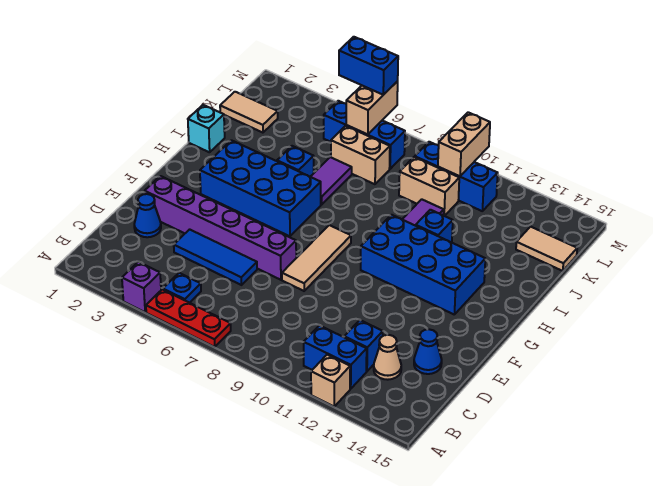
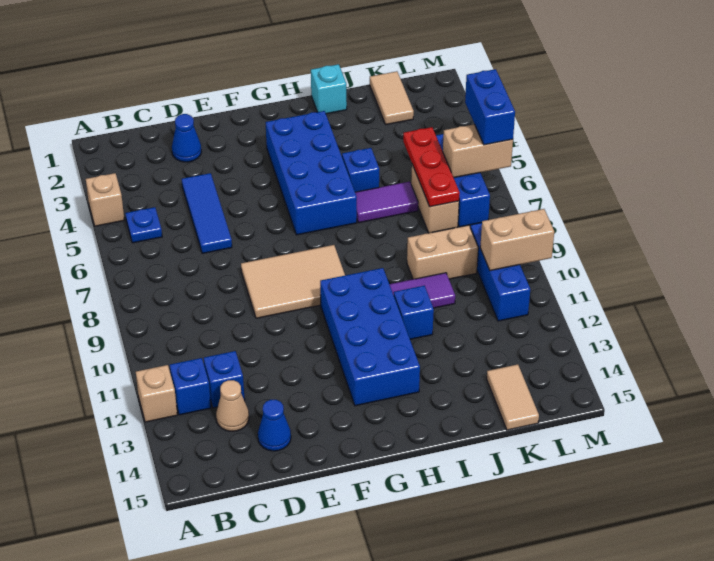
purple brick A4 level 1 -> tan brick A4 level 1
red plate A5:A7 level 1 -> red plate K5:K7 level 2
blue brick B11:B12 level 1 -> blue brick B12 level 1
purple brick E2:E7 level 1 -> none
tan tile E8:G8 level 1 -> tan tile E8:G9 level 1
tan brick K9:K10 level 1 -> tan brick J9:K9 level 1

